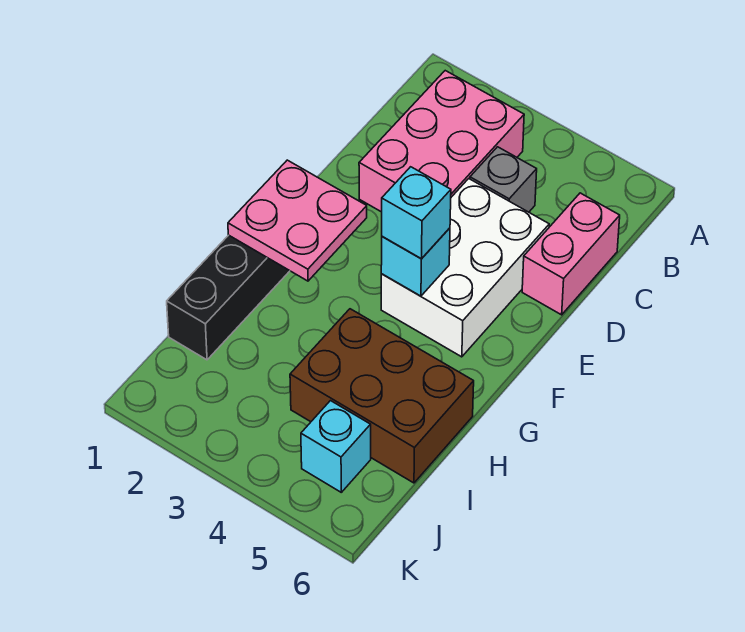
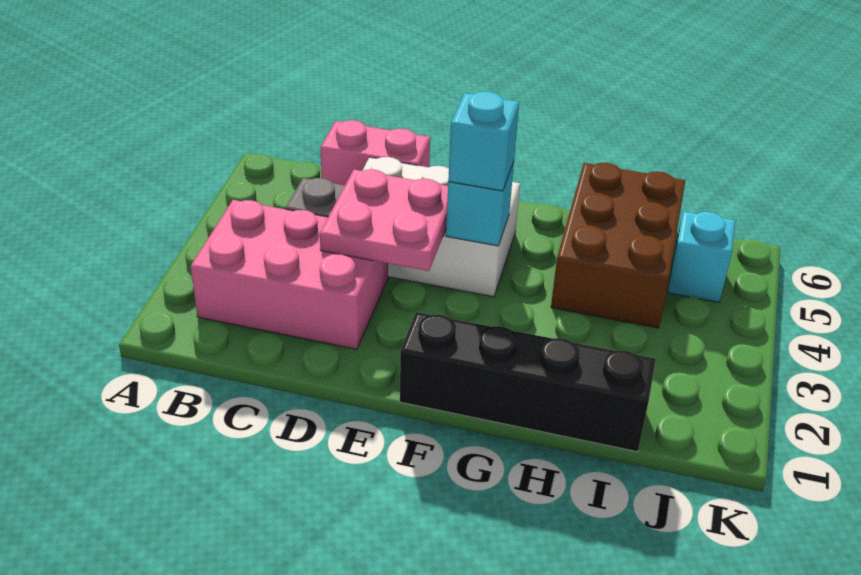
pink plate F1:G2 level 2 -> pink plate D3:E4 level 2

